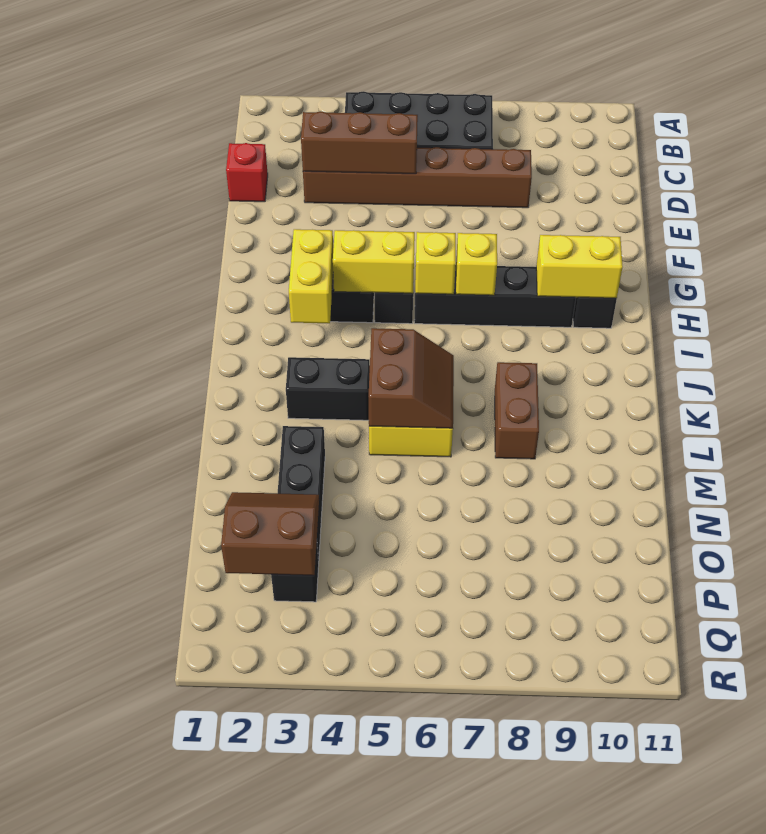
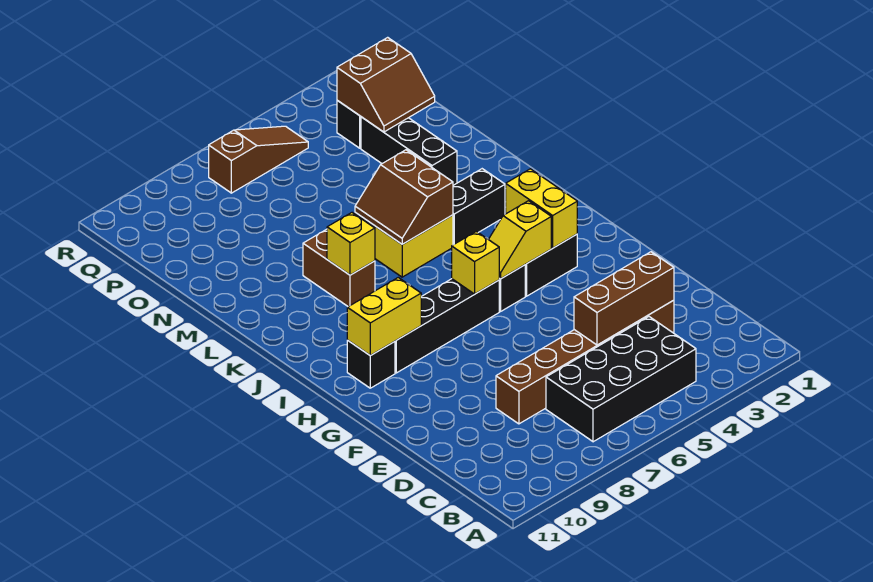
red brick D1 level 1 -> none
yellow brick H4:H5 level 2 -> yellow slope H4:H5 level 2 top 4
yellow brick H7 level 2 -> yellow brick K8 level 2
none -> brown slope Q5:Q7 level 1 top 7

